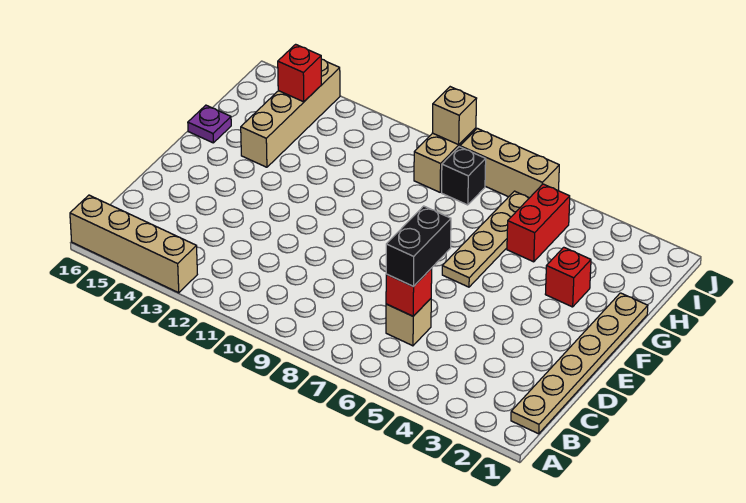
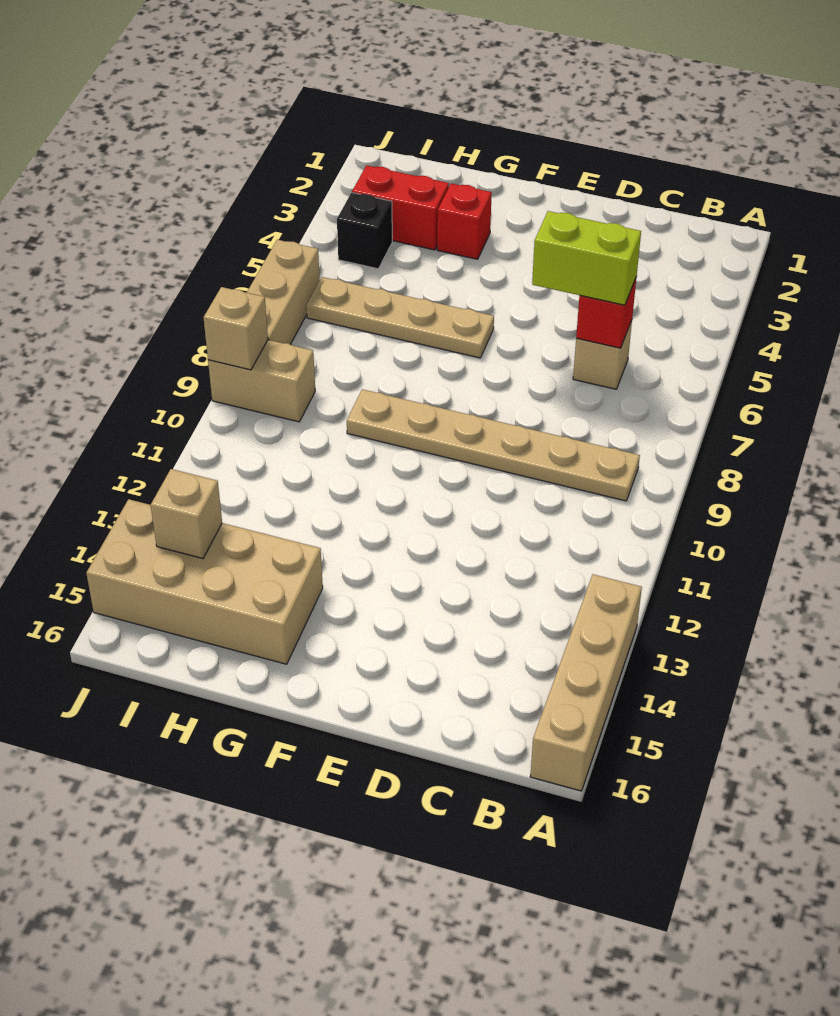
tan plate B1:G1 level 1 -> tan plate B9:G9 level 1
black brick C6:D6 level 3 -> lime brick C6:D6 level 3
tan brick G14:J14 level 1 -> tan brick G14:J15 level 1
purple plate G16 level 1 -> none
red brick H5:I5 level 1 -> red brick H3:I3 level 1
black brick I8 level 1 -> black brick I4 level 1
red brick I14 level 2 -> tan brick I14 level 2

